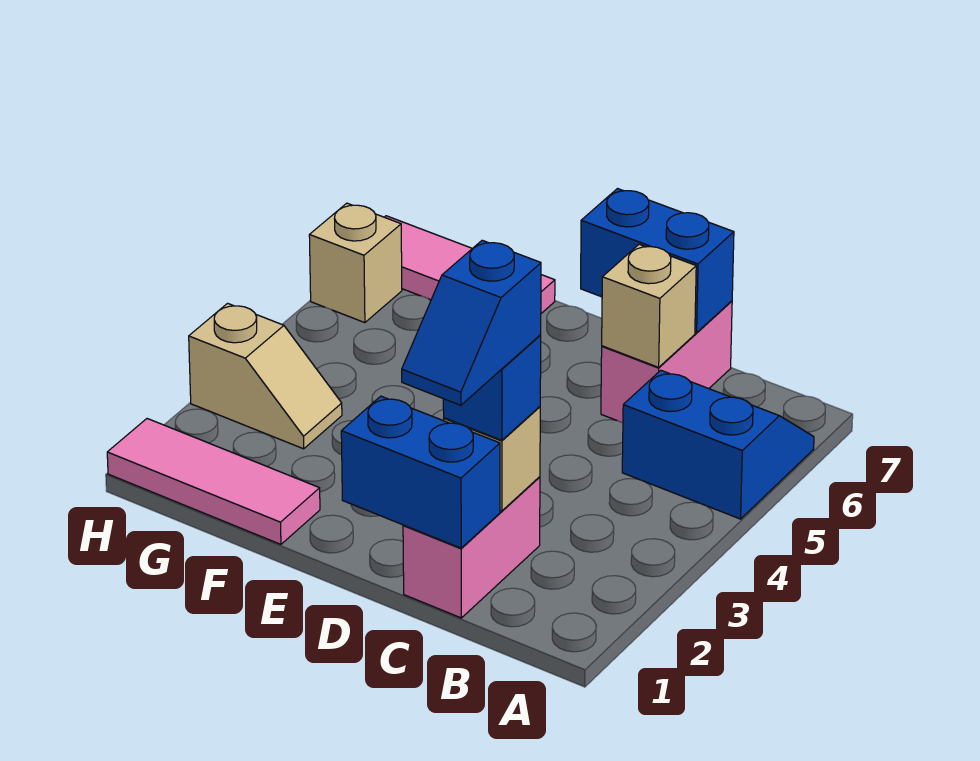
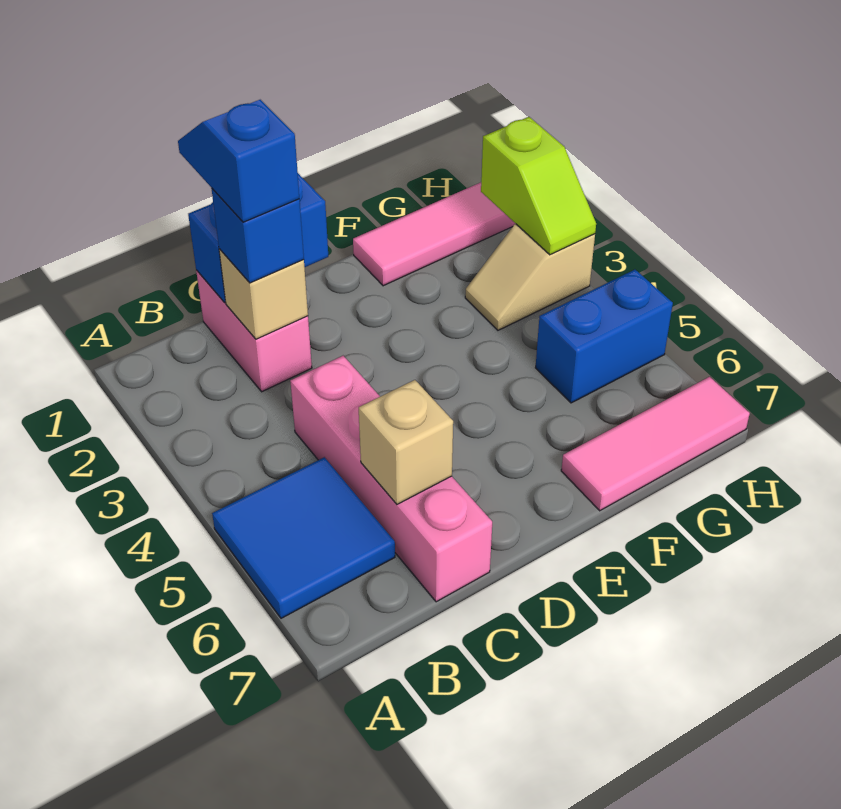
blue slope A5:B6 level 1 top 5 -> blue tile A5:B6 level 1
pink brick C6:C7 level 1 -> pink brick C4:C7 level 1
blue brick C7:D7 level 2 -> blue brick G5:H5 level 1
none -> lime slope H2:H3 level 2 top 2
tan brick H6 level 1 -> none

